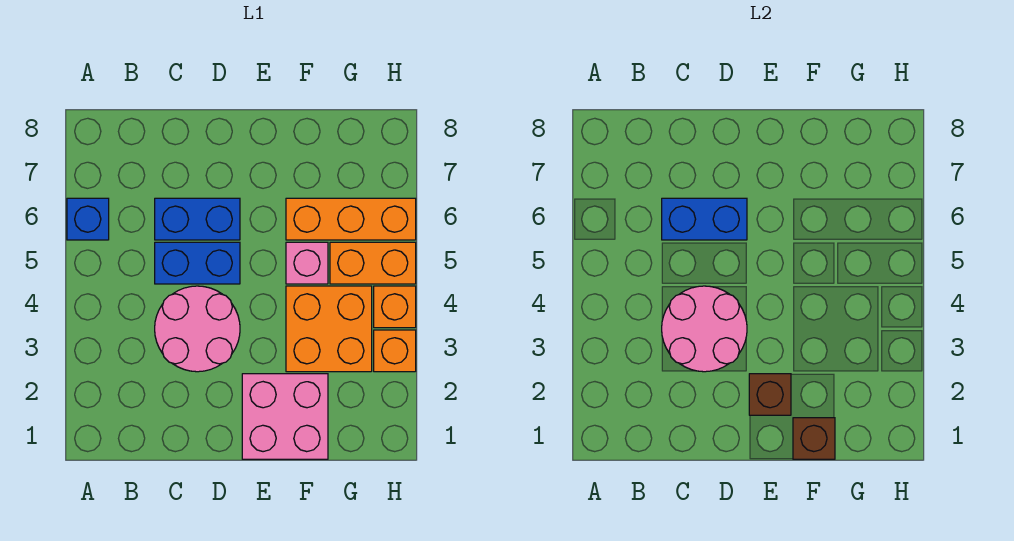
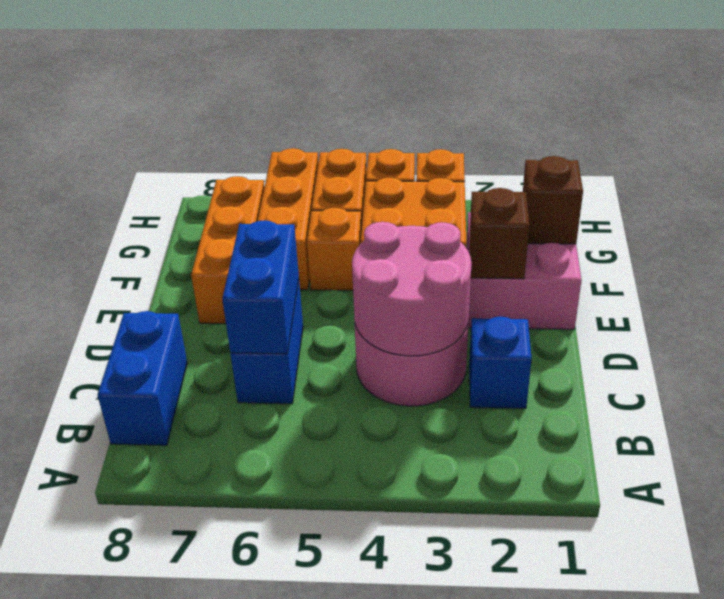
blue brick A6 level 1 -> blue brick C2 level 1
blue brick C5:D5 level 1 -> blue brick B8:C8 level 1
none -> orange brick E7:G7 level 1
pink brick F5 level 1 -> orange brick F5 level 1

